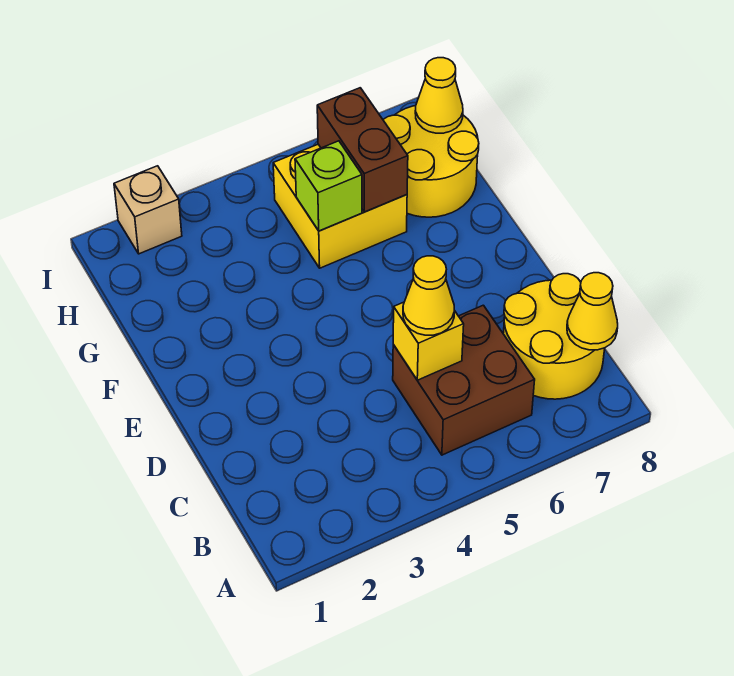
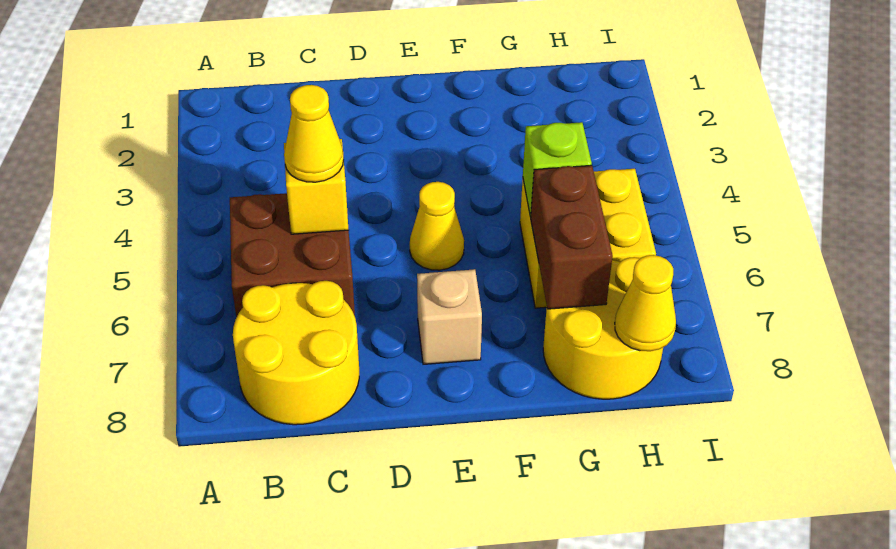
yellow cone B8 level 2 -> yellow cone E5 level 1
brown brick G6:H6 level 2 -> brown brick G6:G7 level 2
tan brick I2 level 1 -> tan brick E7 level 1

